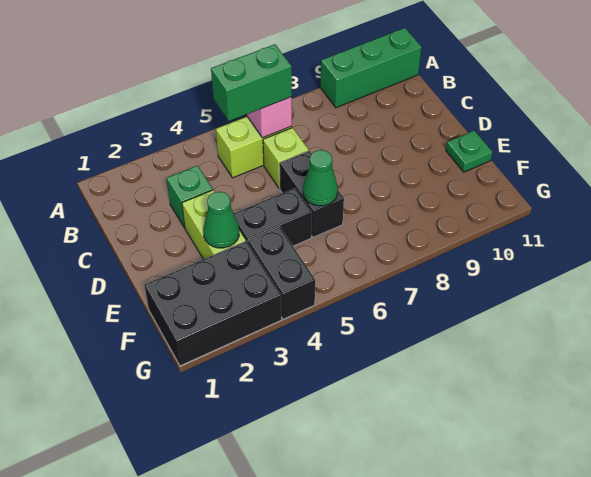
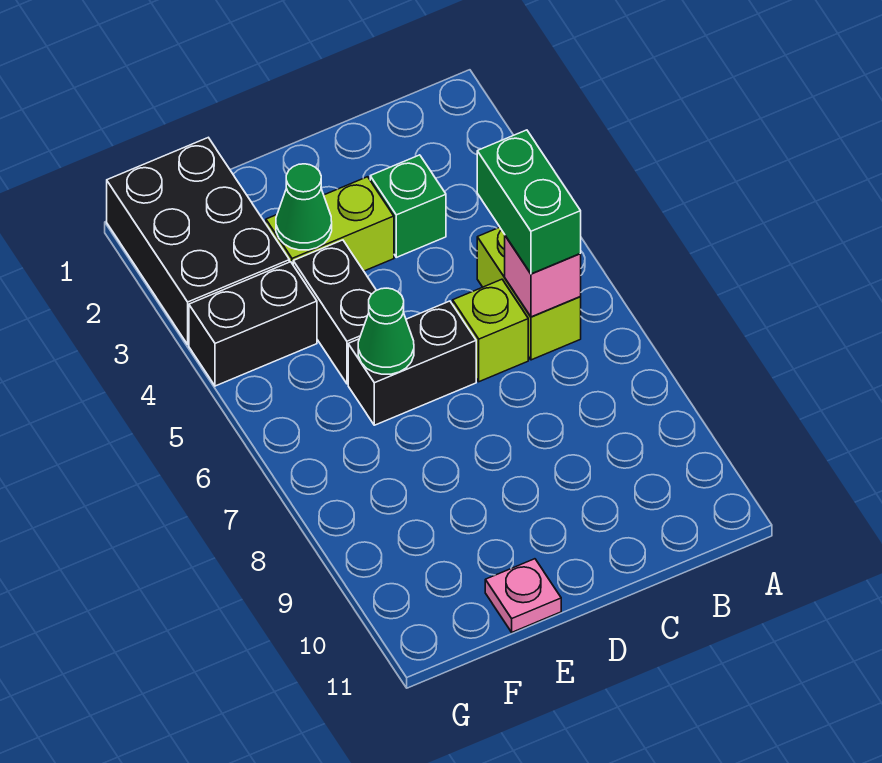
green brick A9:A11 level 1 -> none
green plate E11 level 1 -> pink plate E11 level 1

